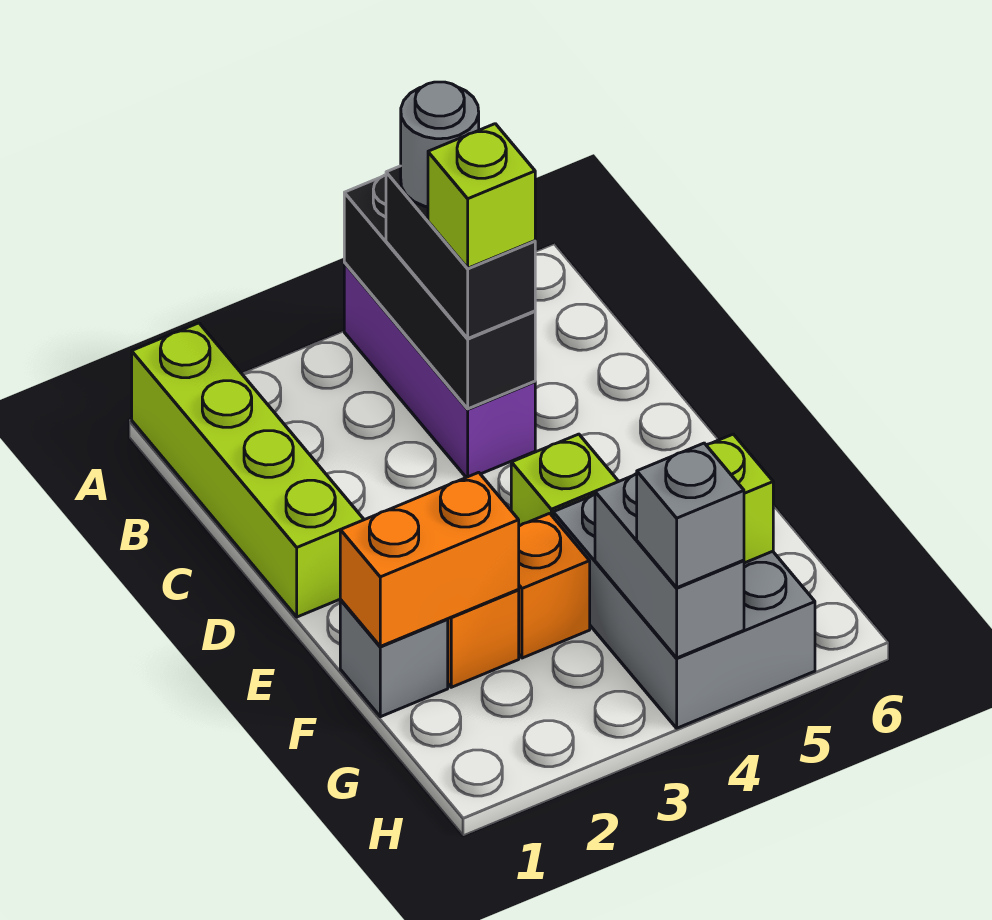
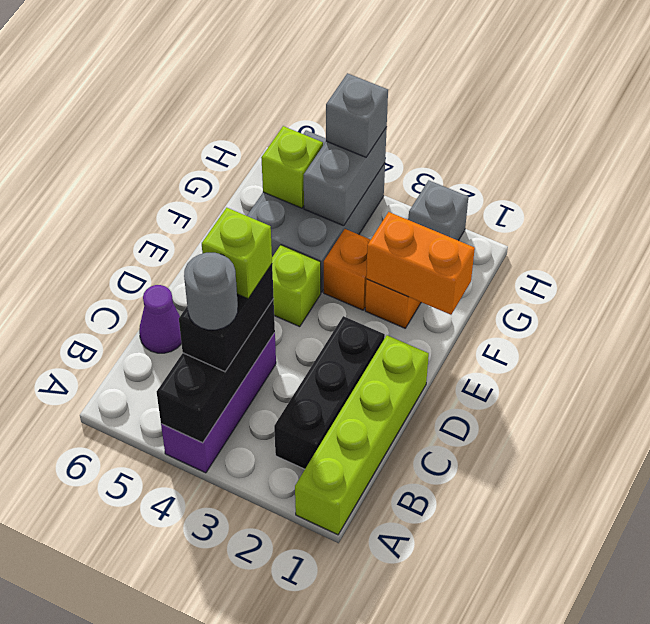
none -> black brick B2:D2 level 1
none -> purple cone C6 level 1
grey brick F1 level 1 -> grey brick H2 level 1

